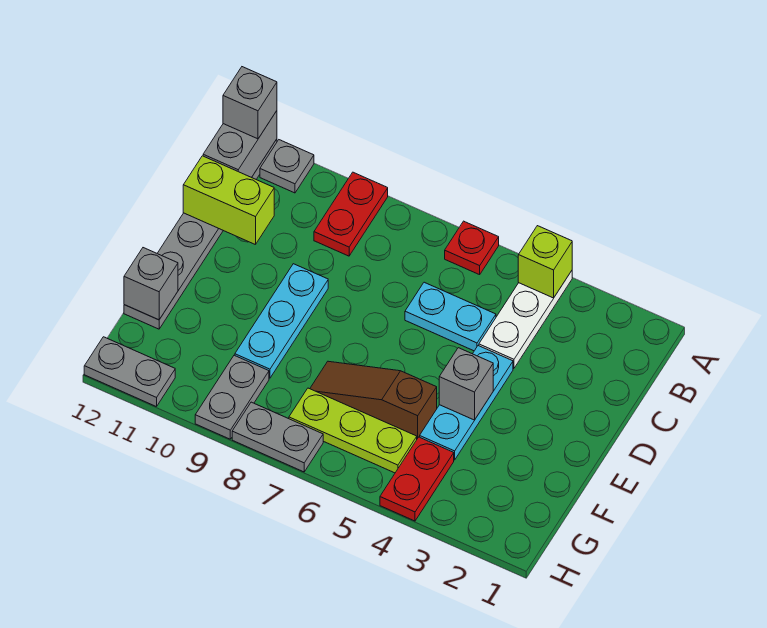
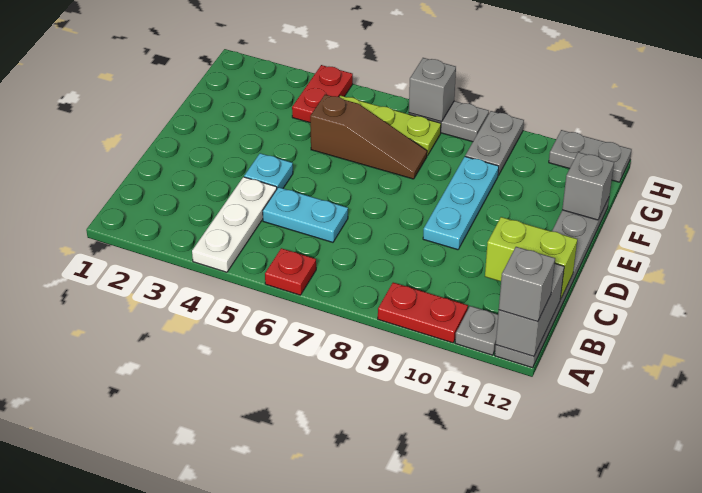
lime brick A4 level 2 -> none
red plate A9:B9 level 1 -> red plate A9:A10 level 1
cyan plate D4:F4 level 1 -> cyan plate D4 level 1
grey brick E4 level 2 -> grey brick H7 level 2

